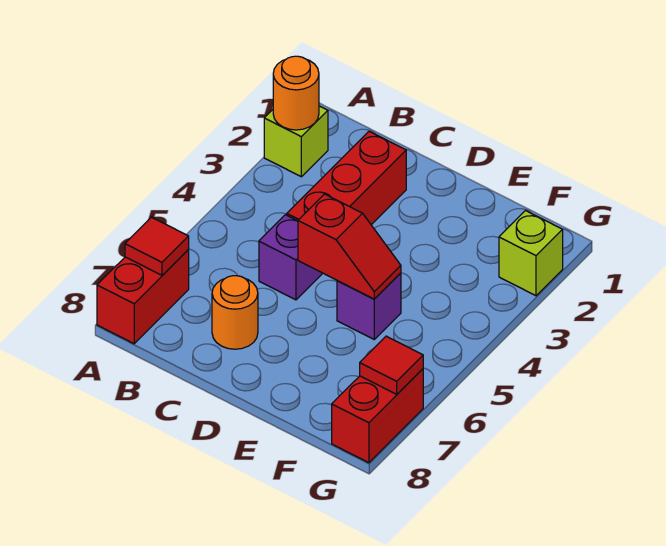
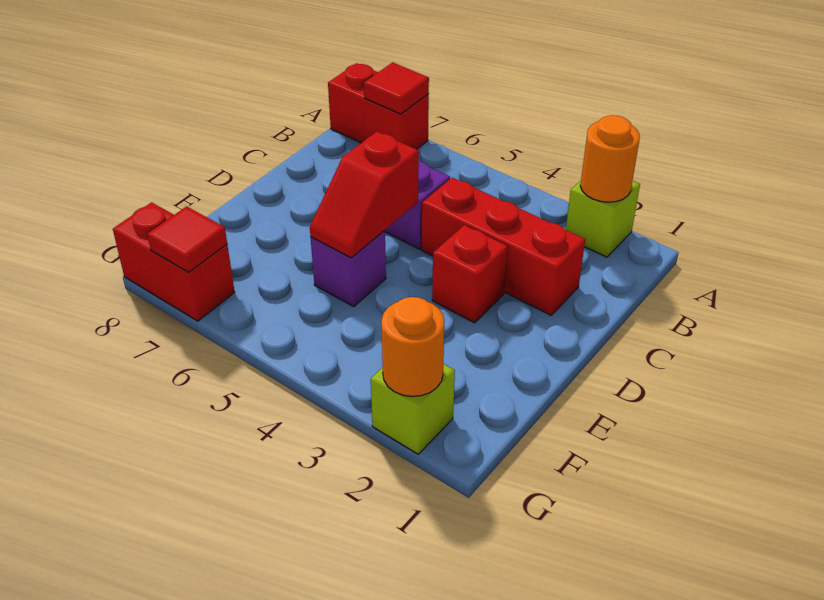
orange round brick C7 level 1 -> orange round brick G2 level 2
none -> red brick D3 level 1

